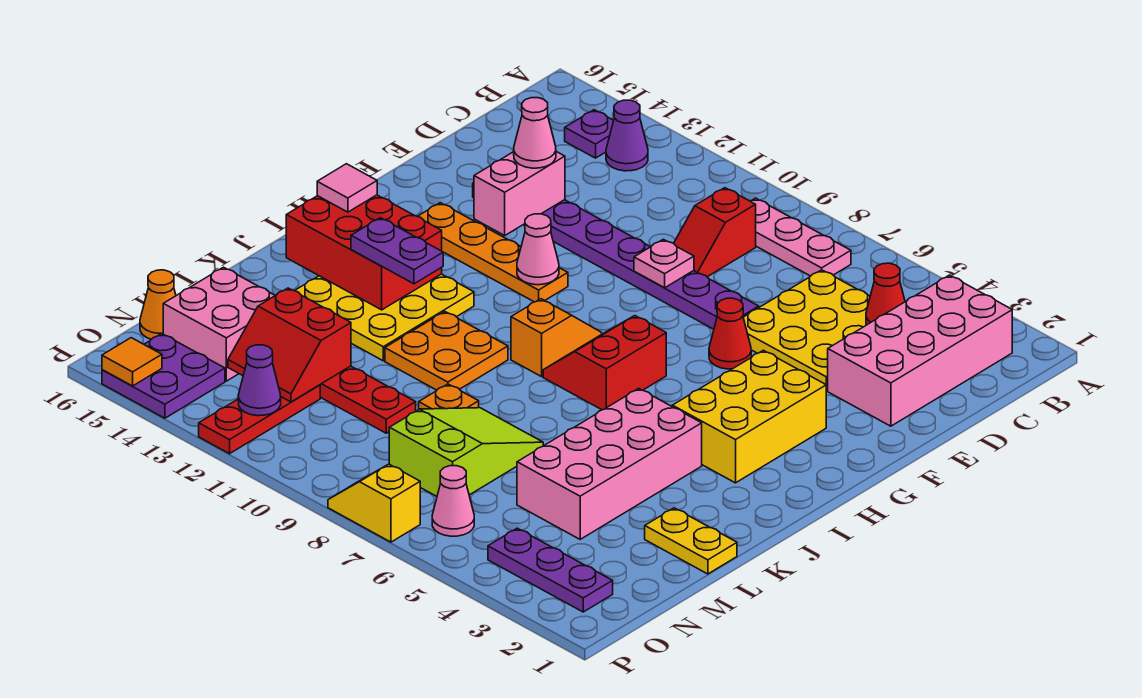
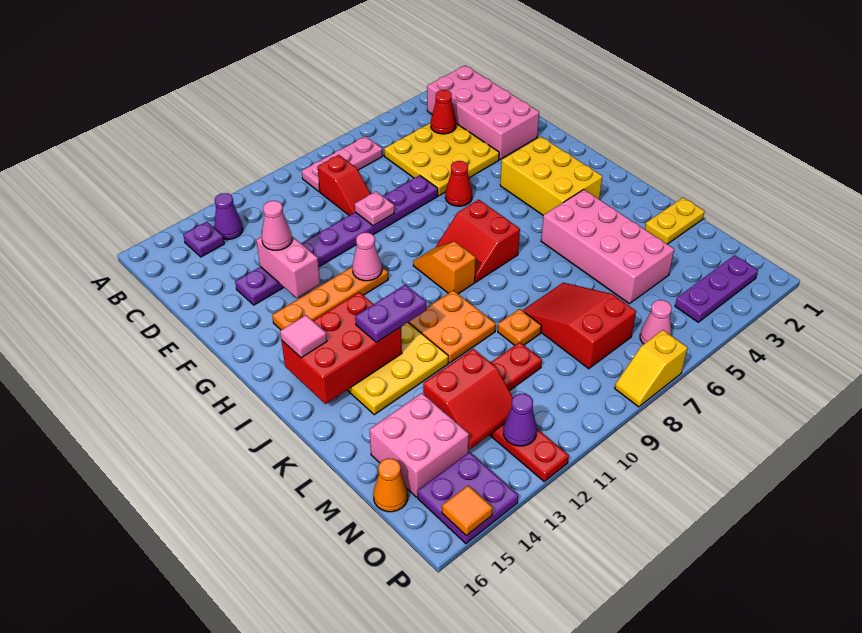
lime slope L7:N8 level 1 top N -> red slope L7:N8 level 1 top N

